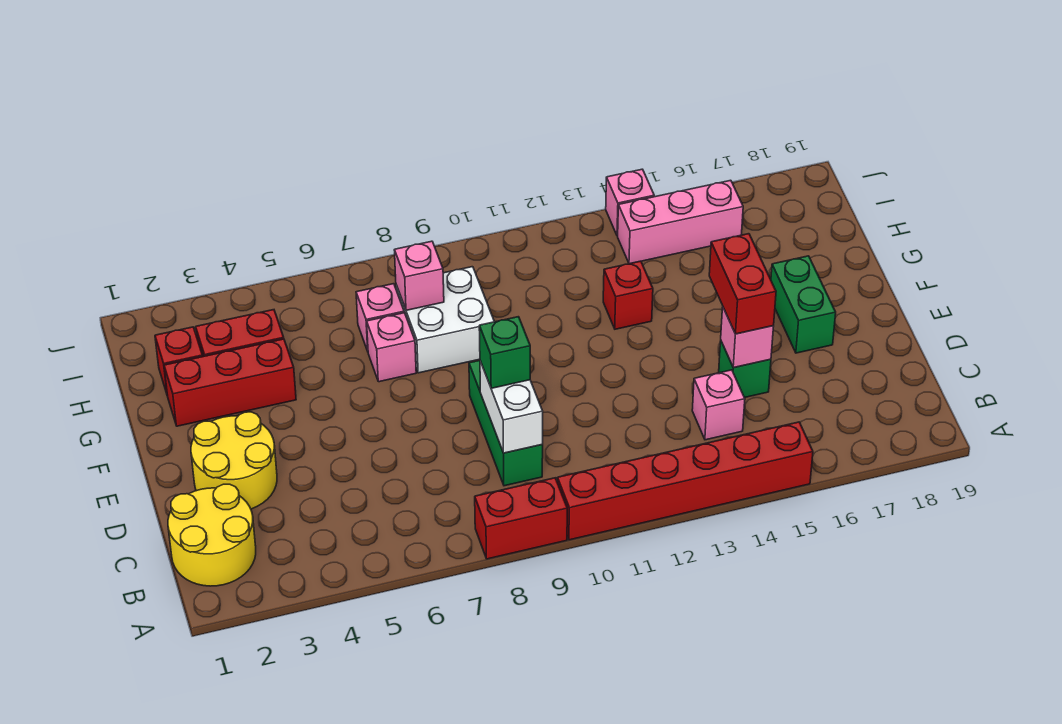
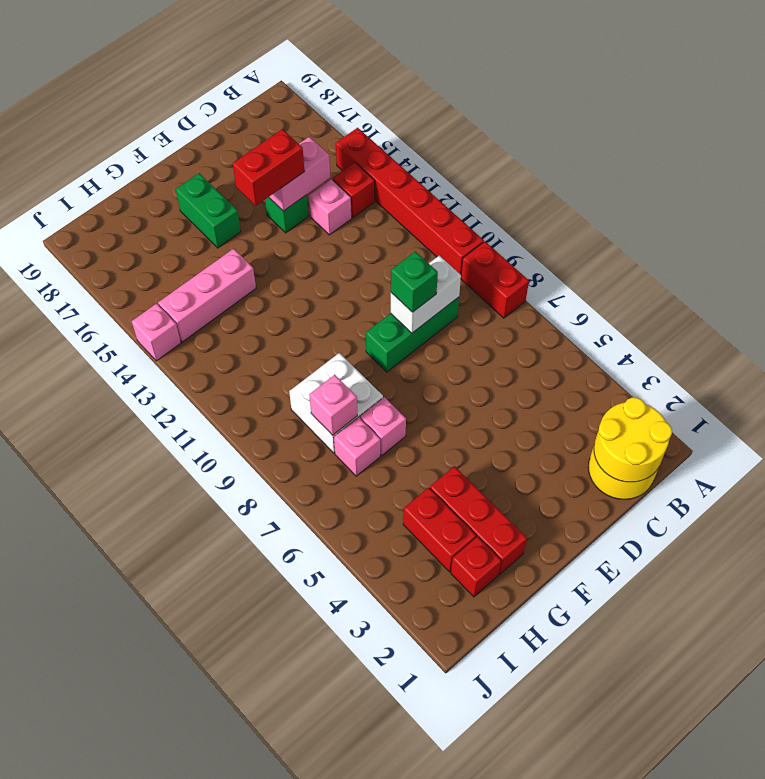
yellow round brick D2:E3 level 1 -> yellow round brick B1:C2 level 2
pink brick D15 level 2 -> pink brick C15:D15 level 2
green brick E17:F17 level 1 -> green brick F16:F17 level 1
red brick G13 level 1 -> red brick B14 level 1
pink brick I14:I16 level 1 -> pink brick G14:I14 level 1

